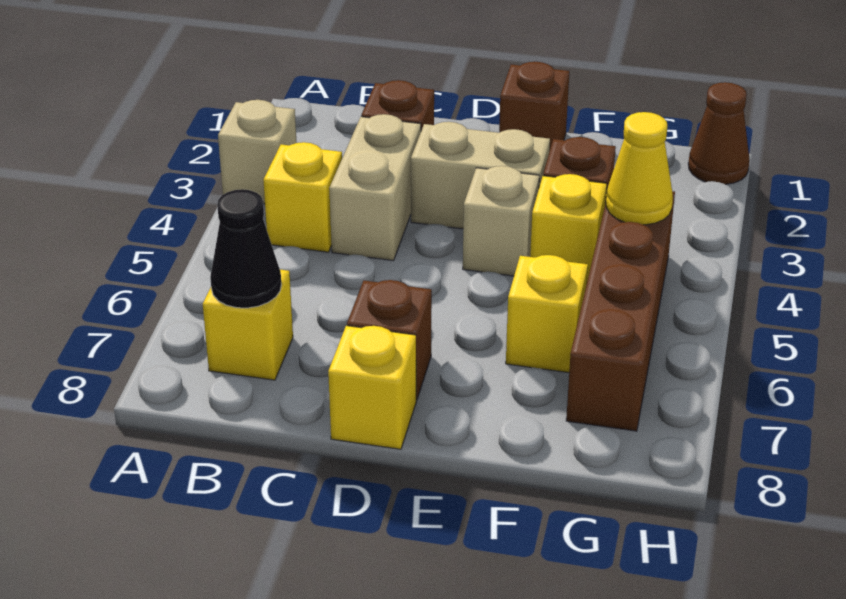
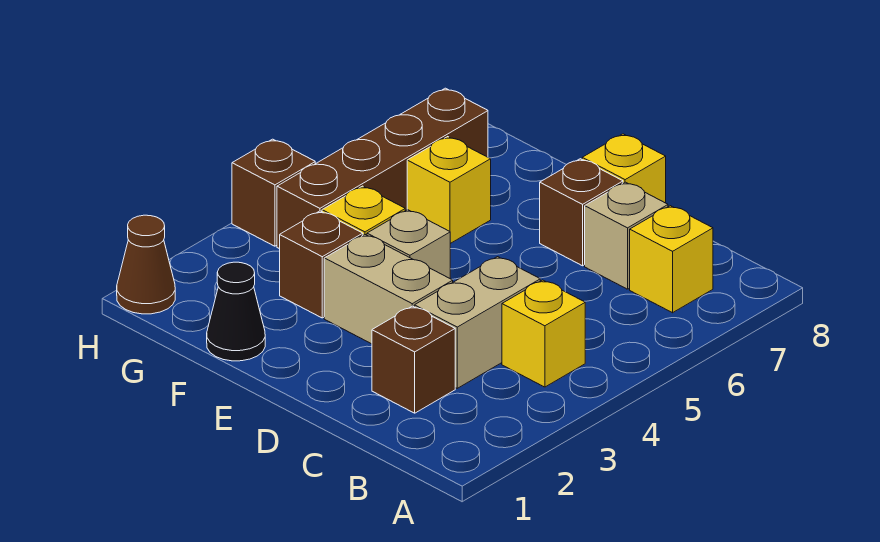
tan brick A3 level 1 -> tan brick C7 level 1
black cone B7 level 2 -> black cone F1 level 1
brown brick E1 level 1 -> brown brick H4 level 1
yellow cone G4 level 2 -> none

